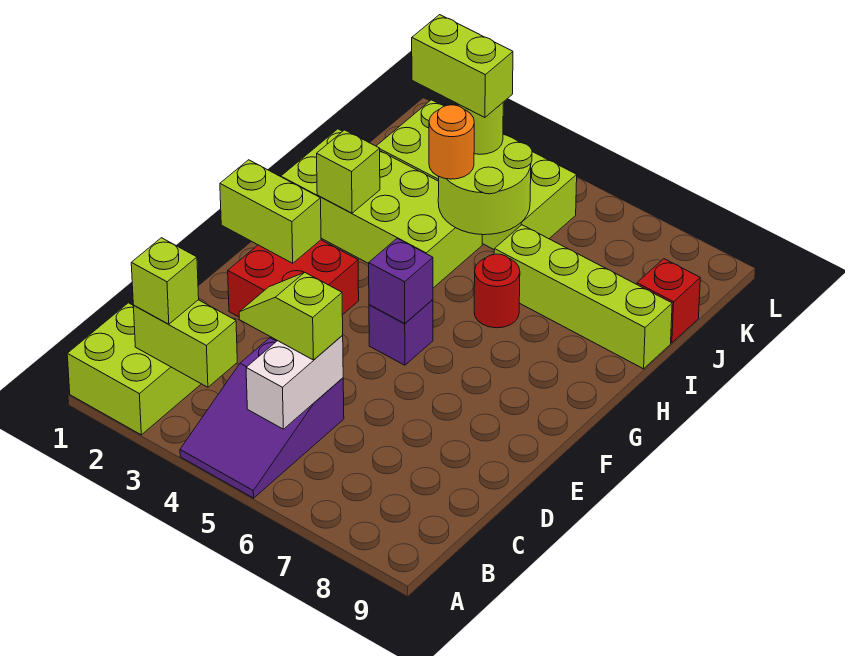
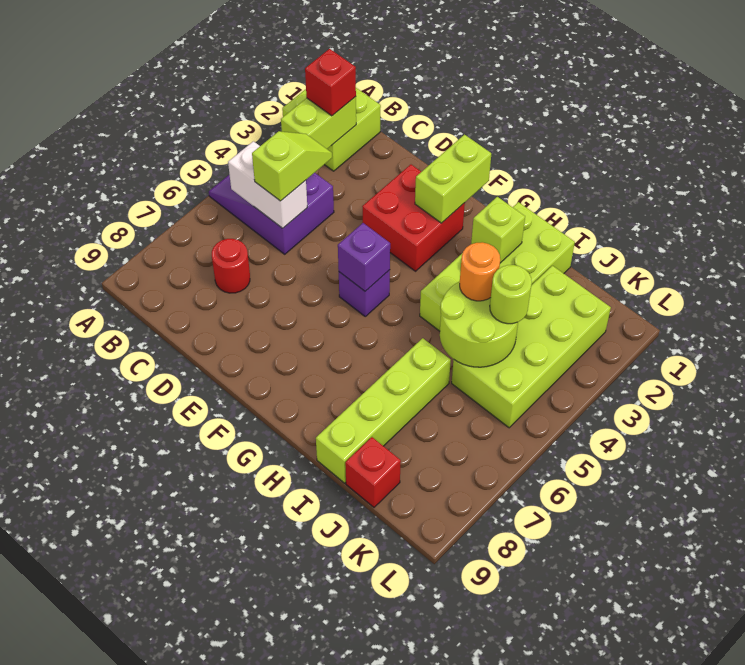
lime brick B2 level 3 -> red brick B2 level 3
red round brick H6 level 1 -> red round brick C7 level 1
lime brick J3:J4 level 4 -> none

